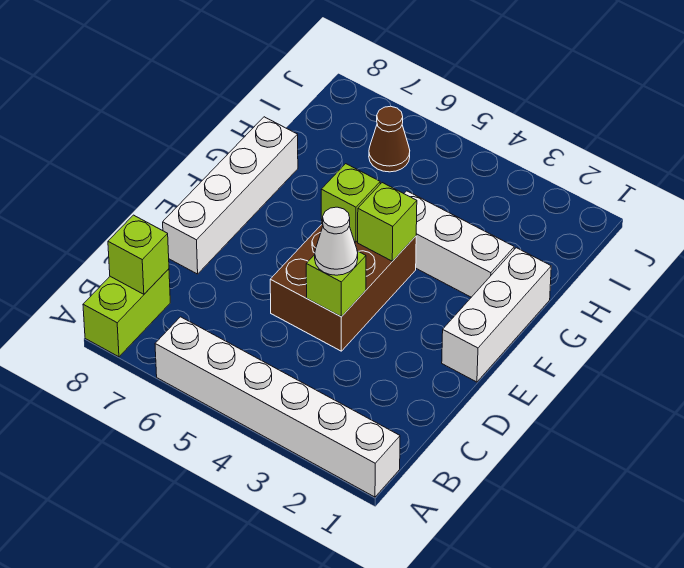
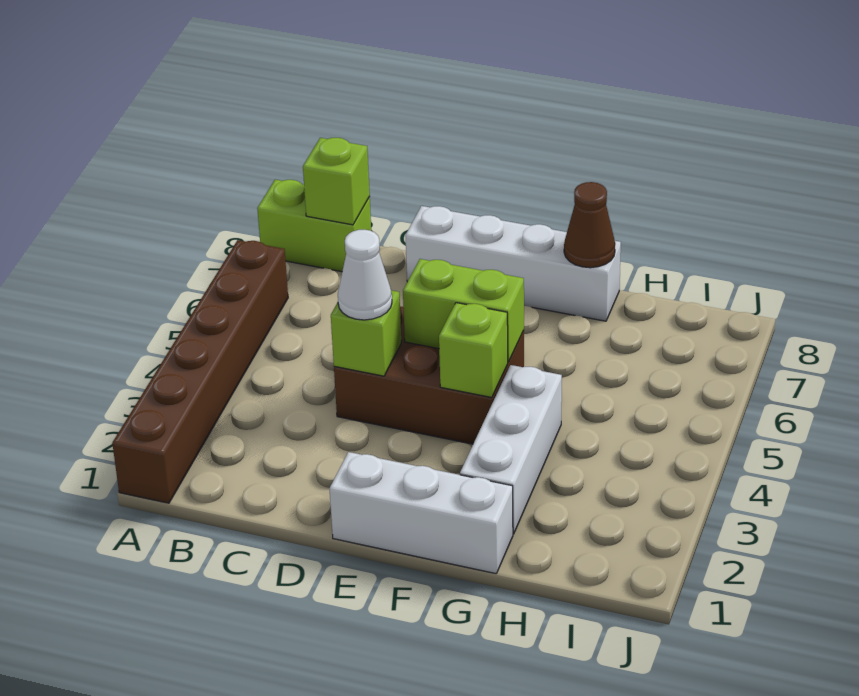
white brick A1:A6 level 1 -> brown brick A1:A6 level 1
lime brick F5 level 2 -> lime brick E5:F5 level 2
brown cone I6 level 1 -> brown cone G8 level 2

